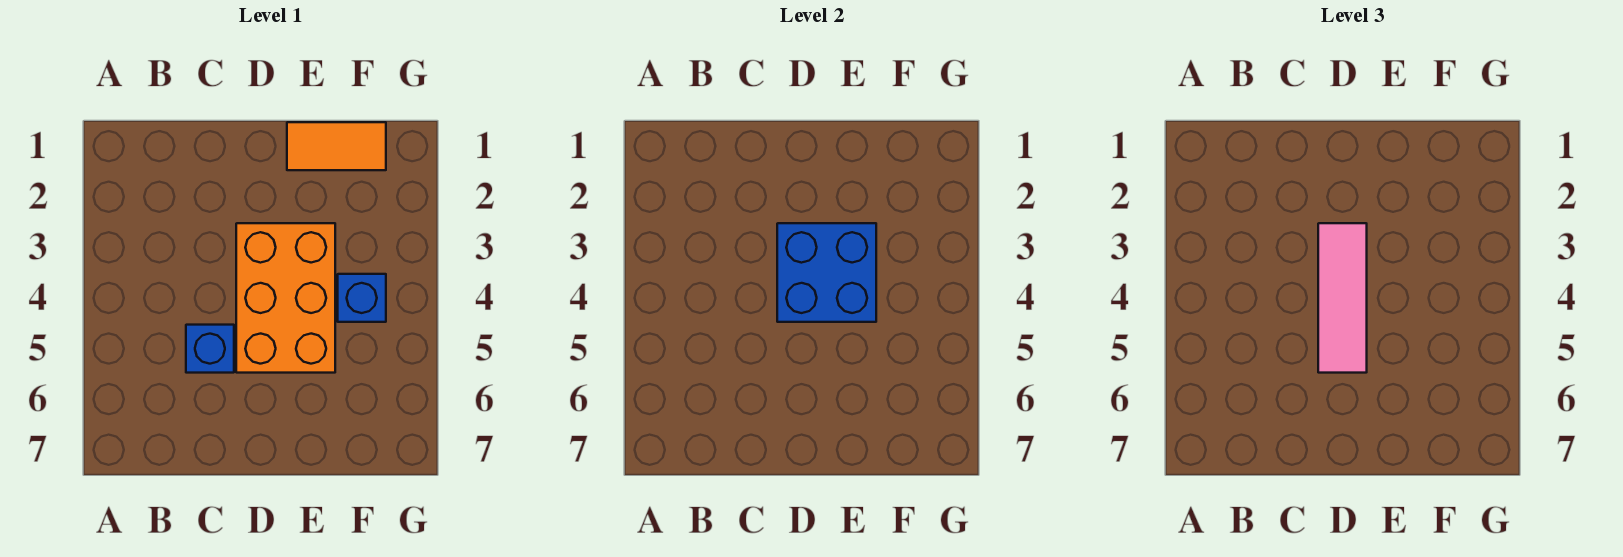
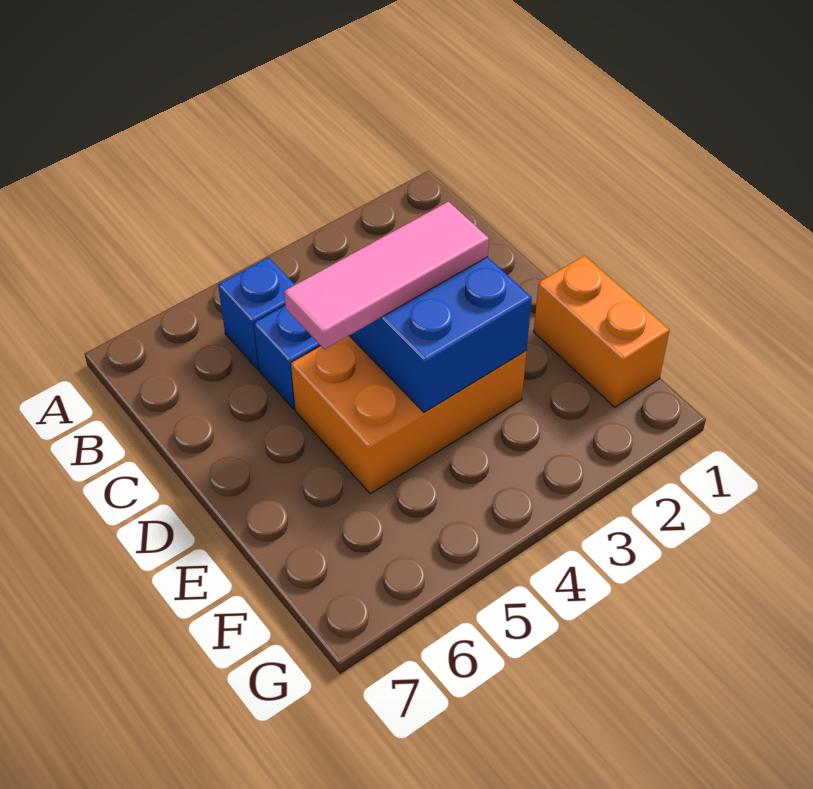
orange tile E1:F1 level 1 -> orange brick E1:F1 level 1
blue brick F4 level 1 -> blue brick B5 level 1

